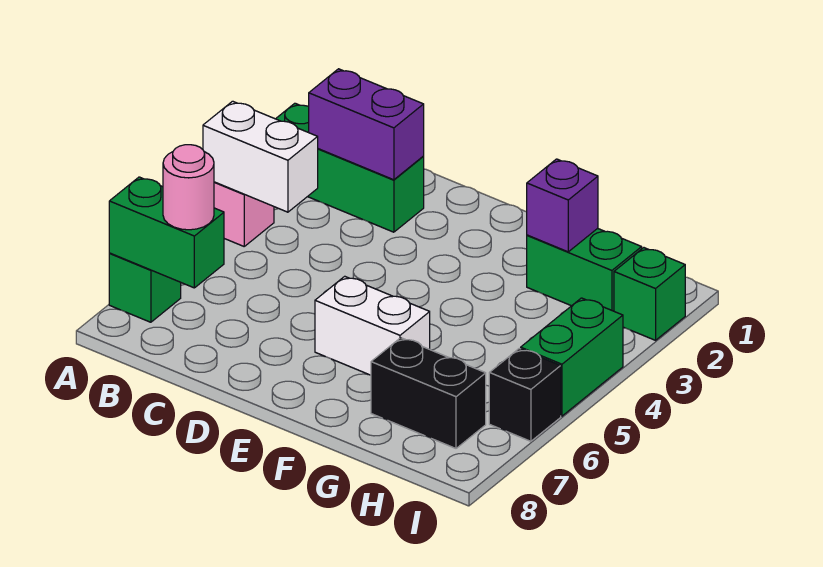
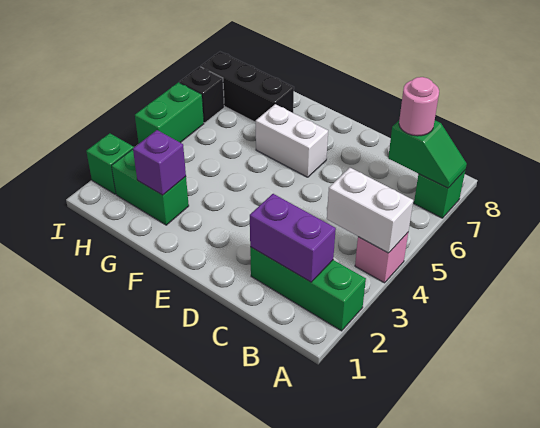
green brick A7:B7 level 2 -> green slope A7:B7 level 2 top B
black brick G7:H7 level 1 -> black brick G7:I7 level 1

